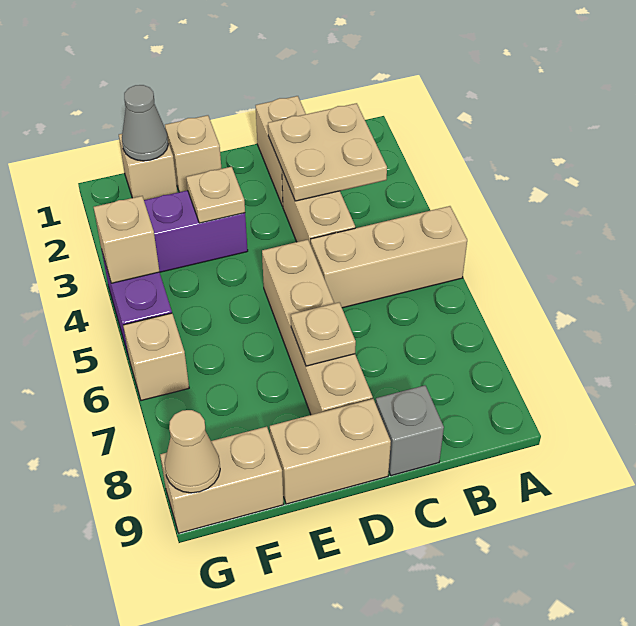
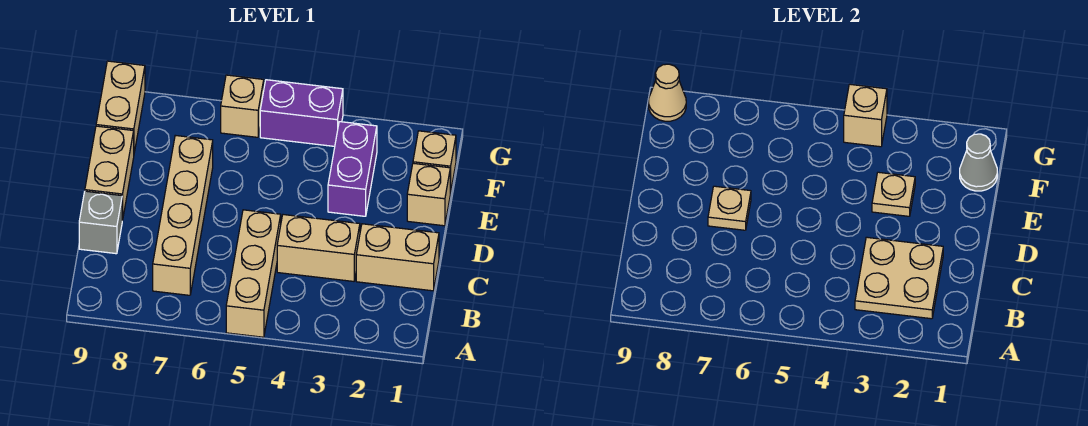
tan brick D5:D8 level 1 -> tan brick B7:E7 level 1

